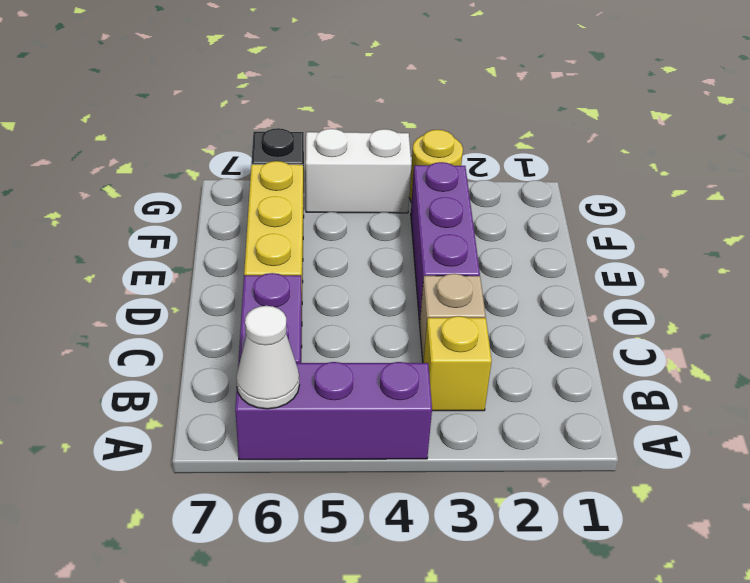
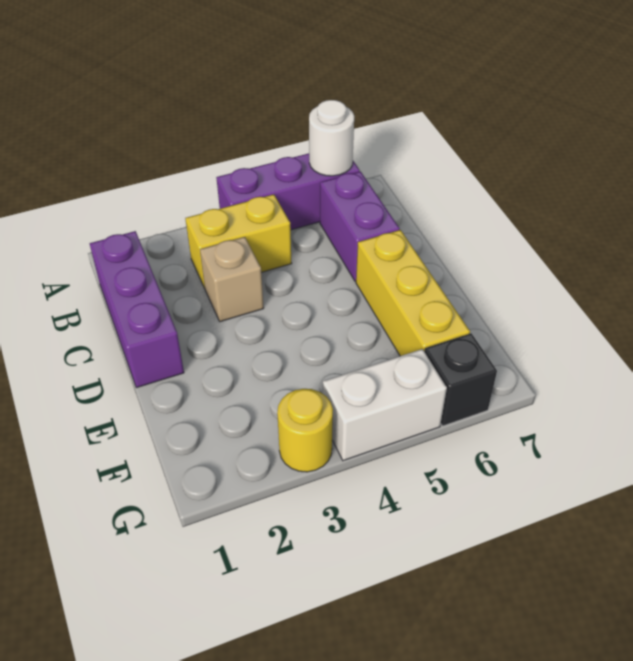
white cone A6 level 2 -> white round brick A6 level 2
yellow brick B3 level 1 -> yellow brick B3:B4 level 1
purple brick D3:F3 level 1 -> purple brick B1:D1 level 1

